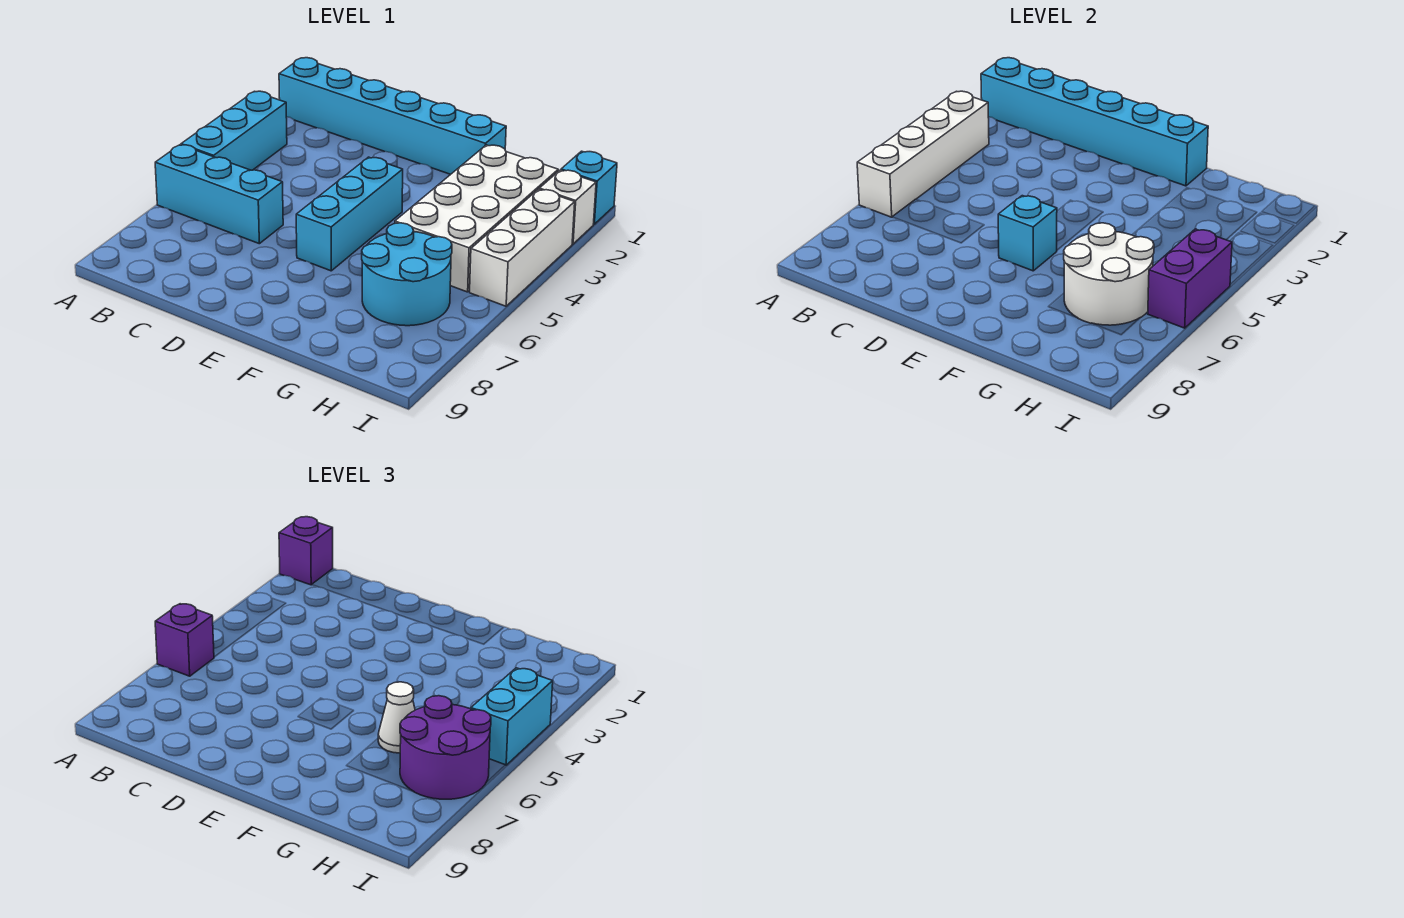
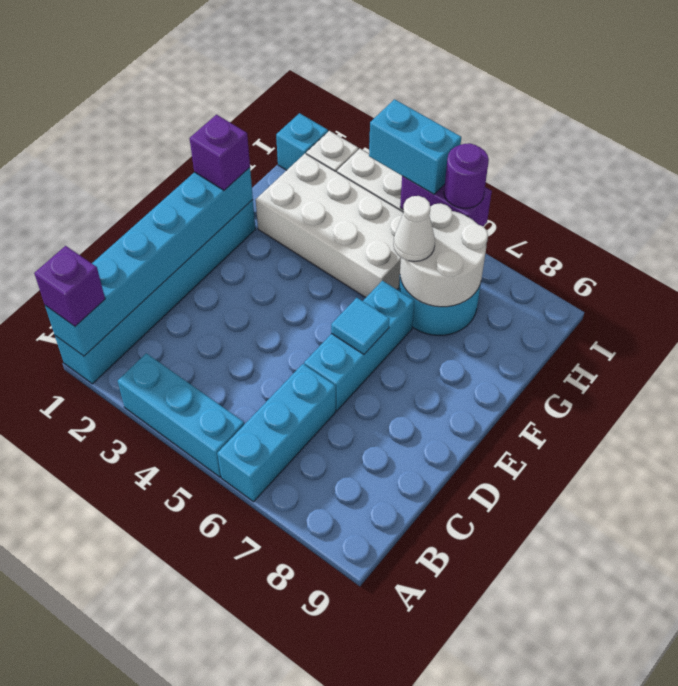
white brick A3:A6 level 2 -> none
purple brick A6 level 3 -> purple brick F1 level 3
cyan brick E4:E6 level 1 -> cyan brick D6:F6 level 1
cyan brick E6 level 2 -> cyan tile E6 level 2
purple round brick H6:I7 level 3 -> purple round brick I6 level 3

